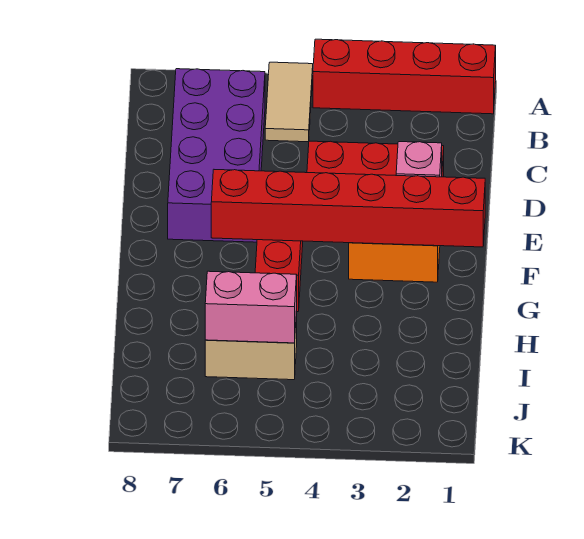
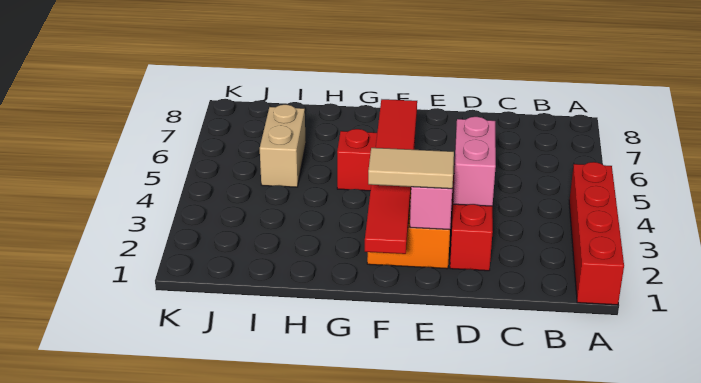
tan tile A5:B5 level 1 -> tan tile E2:F2 level 3
purple brick B6:E7 level 1 -> none
red brick F1:F6 level 2 -> red tile F1:F6 level 2
pink brick I5:I6 level 2 -> pink brick D3:D4 level 2

